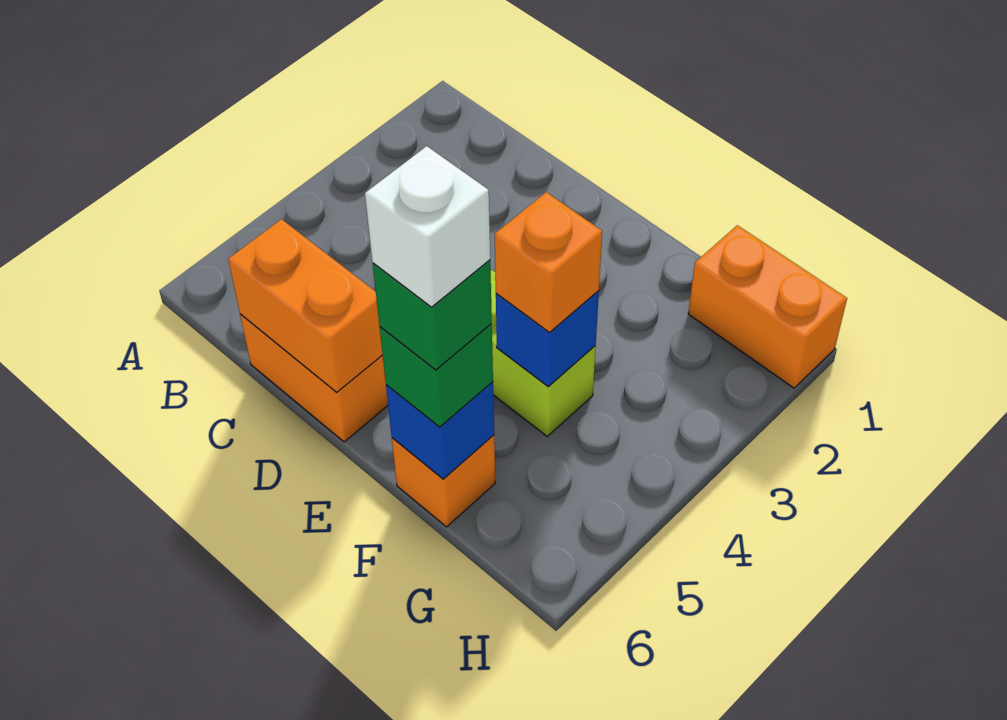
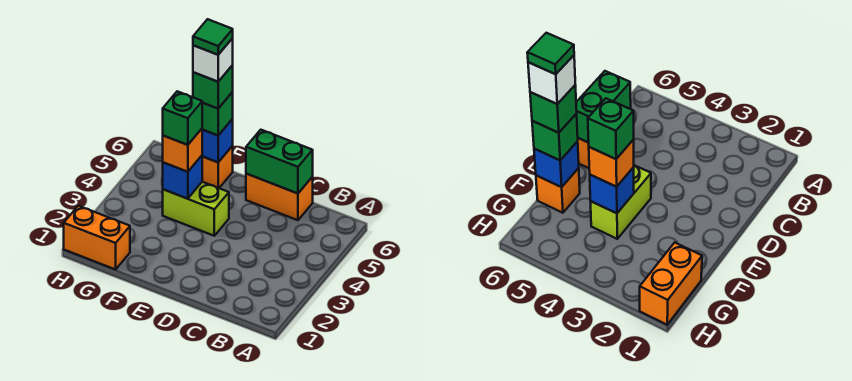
orange brick C6:D6 level 2 -> green brick C6:D6 level 2
none -> green brick F4 level 4
none -> green tile F6 level 6

